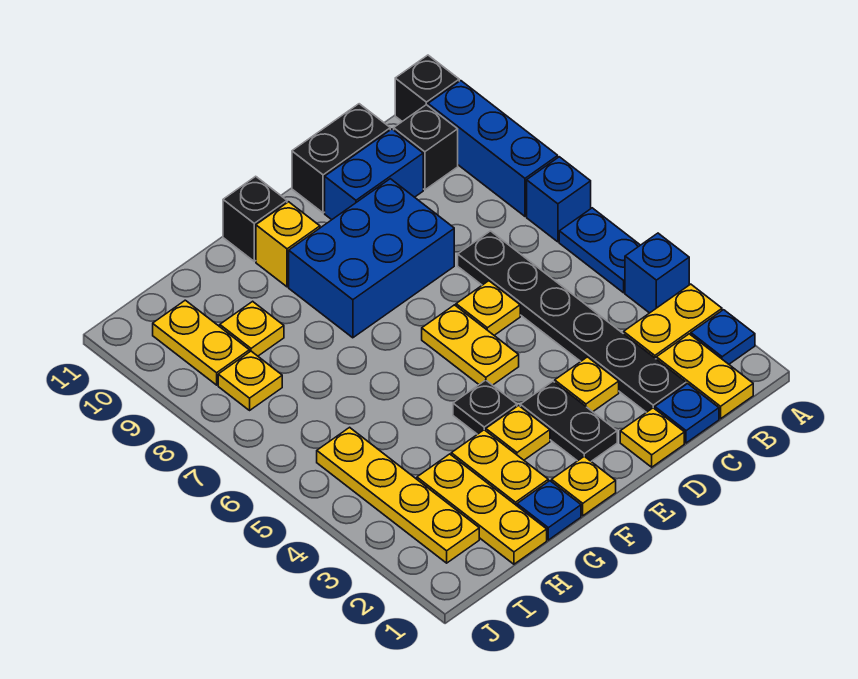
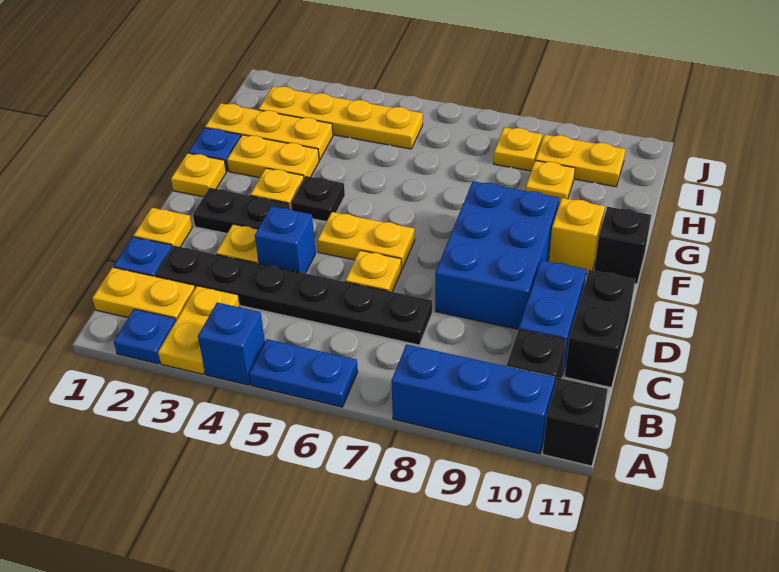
blue brick A7 level 1 -> blue brick D4 level 1

